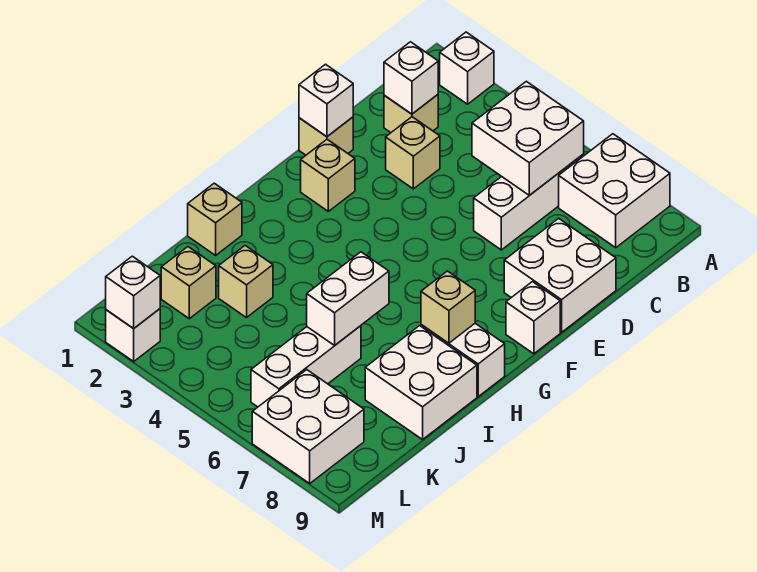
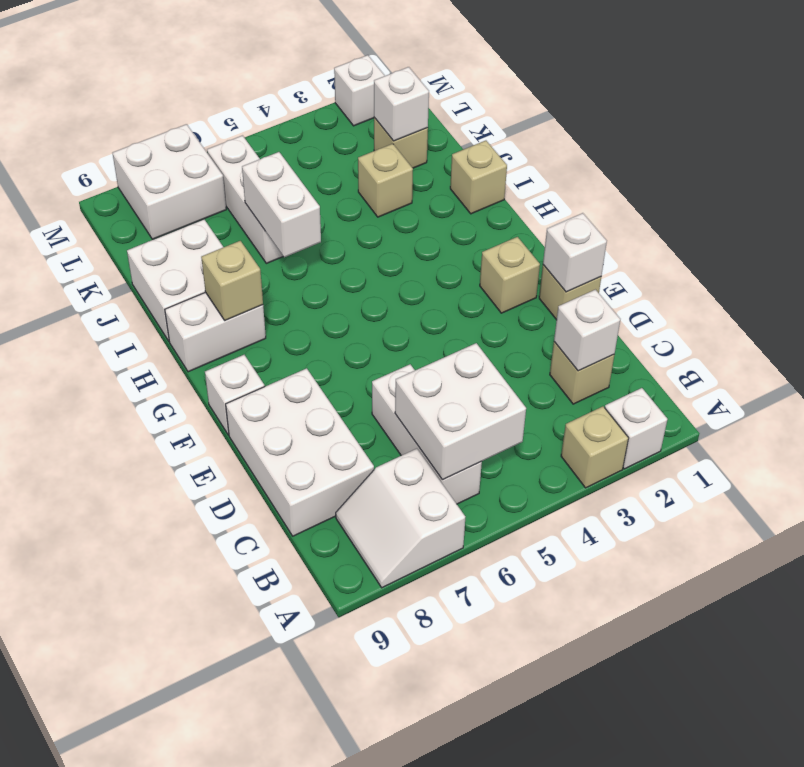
white brick A7:B8 level 1 -> white slope A7:B8 level 1 top 7
tan brick D3 level 1 -> tan brick A3 level 1
white brick D8:E9 level 1 -> white brick C8:E9 level 1
white brick M2 level 2 -> white brick K2 level 2

